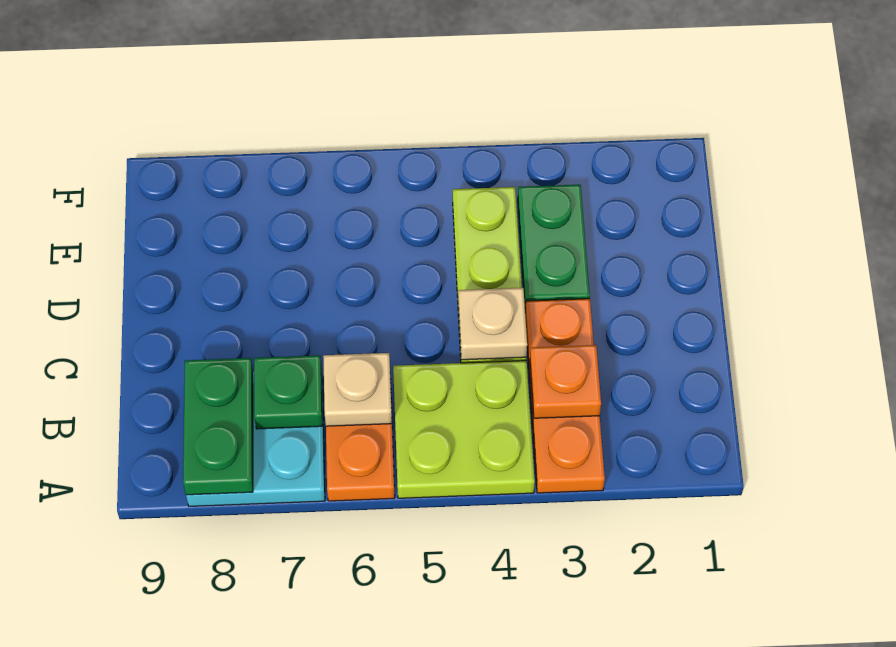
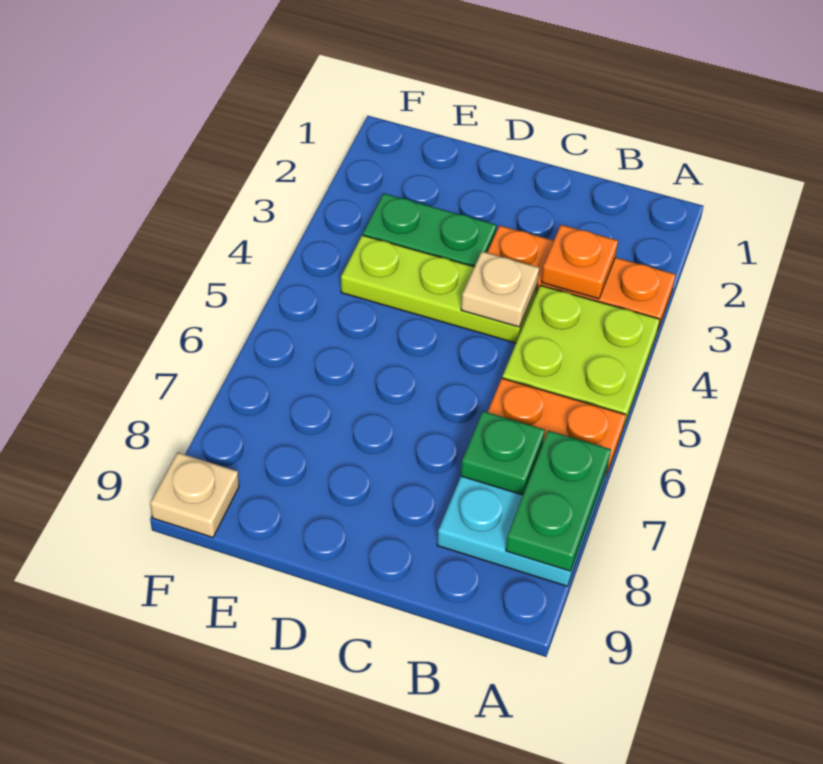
green plate A8:B8 level 2 -> green plate A7:A8 level 2
tan plate B6 level 2 -> tan plate F9 level 1

